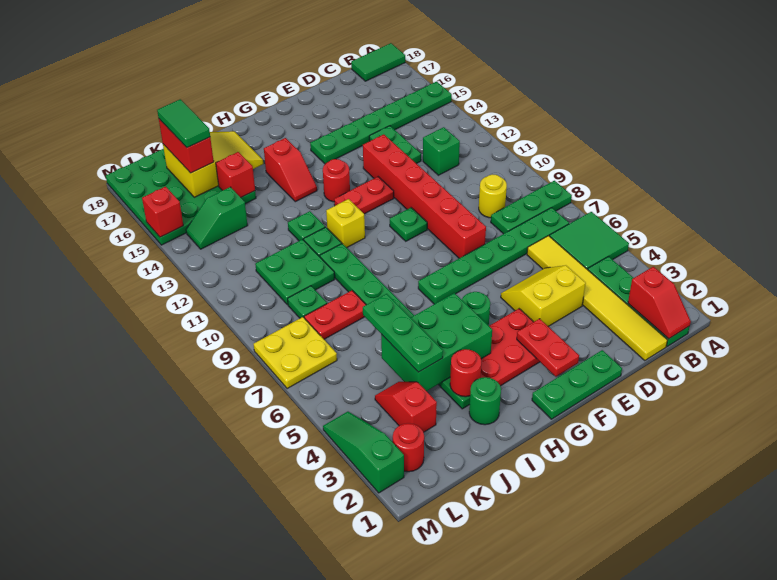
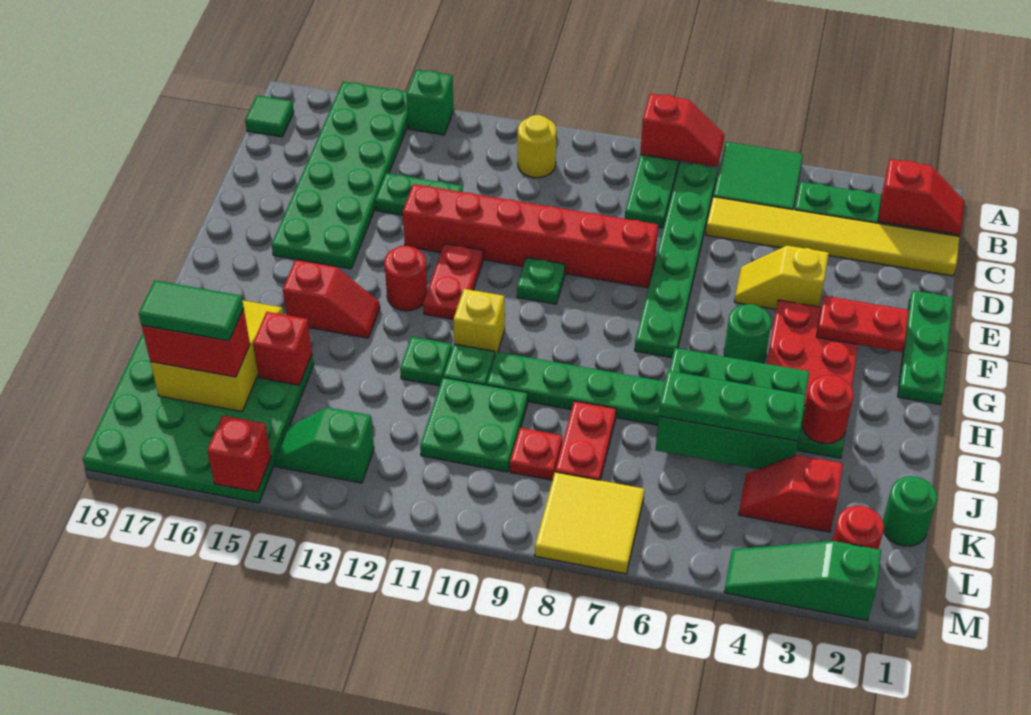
none -> red slope A7:A8 level 2 top 8
green plate A15:F15 level 1 -> green plate A15:F16 level 1
green tile A18:B18 level 1 -> green tile B18 level 1
yellow round brick C9 level 1 -> yellow round brick B11 level 1
green brick C12 level 1 -> green brick A14 level 1
yellow slope D4:E5 level 1 top 4 -> yellow slope E4:E5 level 1 top 4
green brick H4:J5 level 2 -> green brick I4:J6 level 2
green round brick I2 level 1 -> green round brick K1 level 1
green plate K9 level 1 -> red plate K9 level 1
green slope K14:L14 level 1 top K -> green slope L13:L14 level 1 top 13
yellow plate L7:M8 level 1 -> yellow tile L7:M8 level 1

